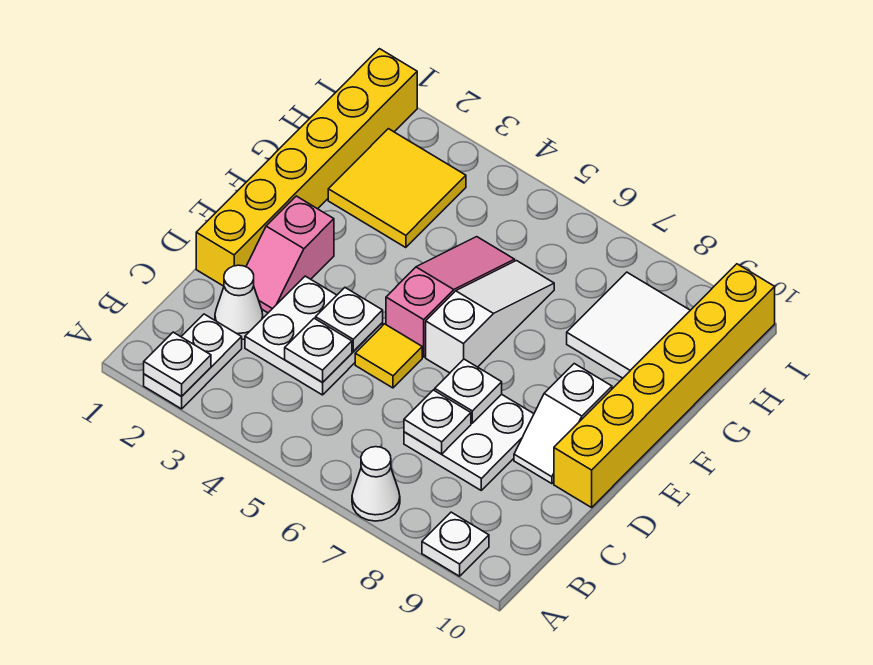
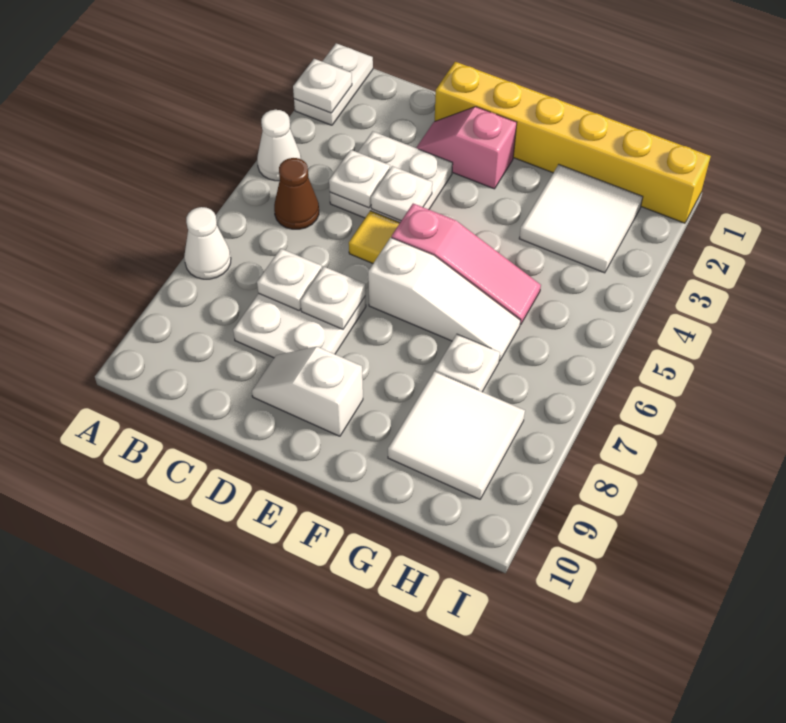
white plate A2:B2 level 1 -> white plate A1:A2 level 1
white plate A9 level 1 -> white plate G7 level 1
none -> brown cone B5 level 1
white cone C2 level 1 -> white cone A4 level 1
yellow brick D10:I10 level 1 -> none
yellow tile G2:H3 level 1 -> white tile G2:H3 level 1

